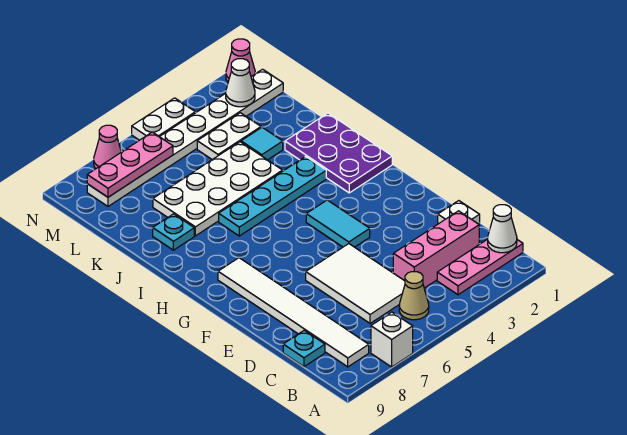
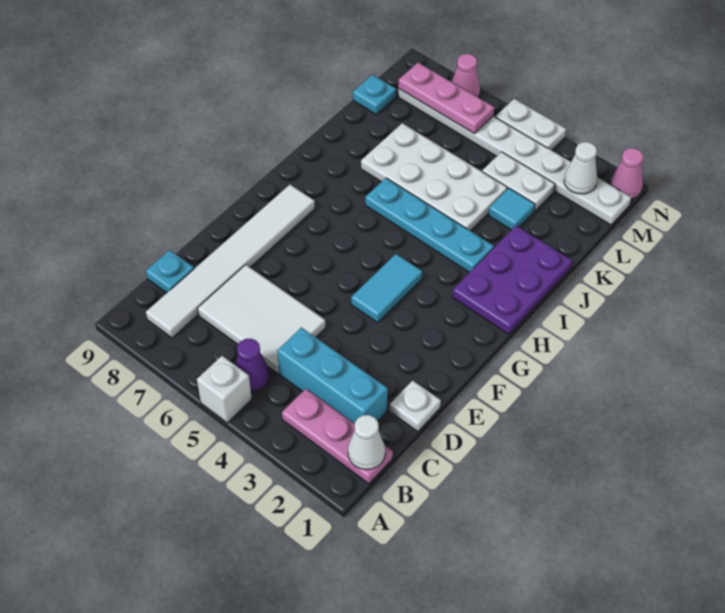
white brick A7 level 1 -> white brick A5 level 1
tan cone B5 level 1 -> purple cone B5 level 1
pink brick C2:C4 level 1 -> cyan brick C2:C4 level 1
white tile C5:E6 level 1 -> white tile C5:D7 level 1
cyan plate J8 level 1 -> cyan plate L9 level 1

